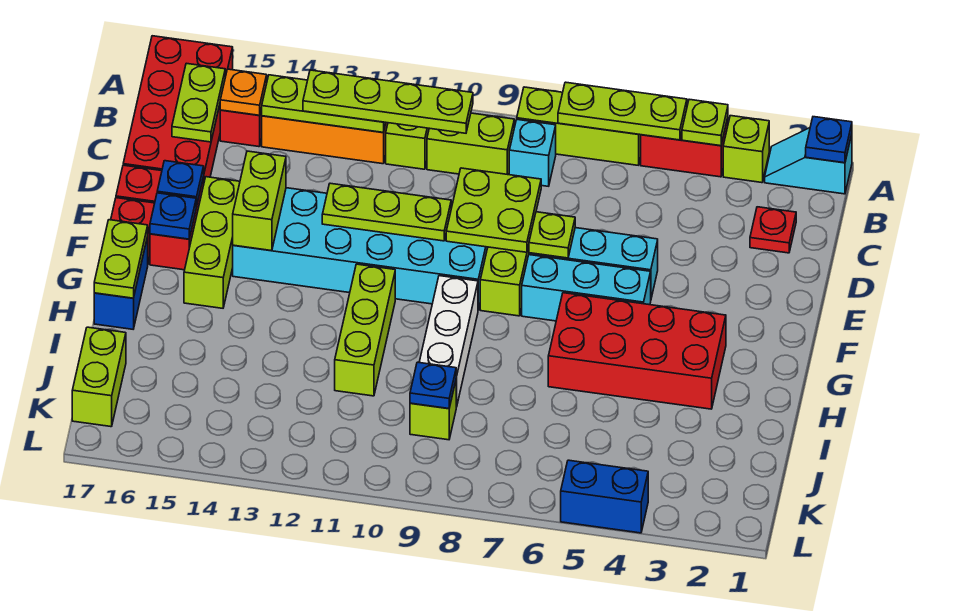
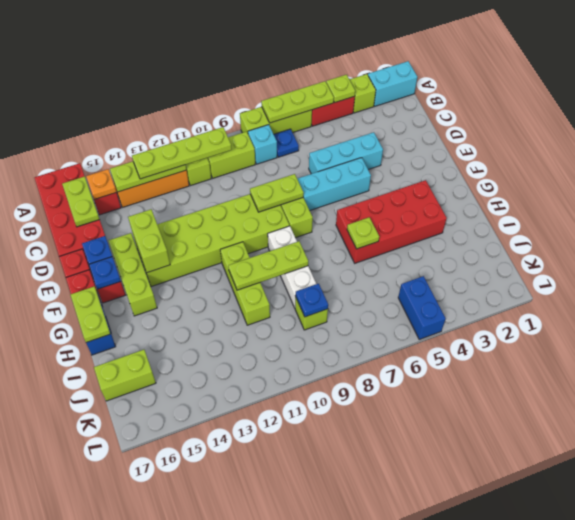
cyan slope A1:A2 level 1 top 1 -> cyan brick A1:A2 level 1
blue plate A1 level 2 -> blue plate B7 level 1
red plate C2 level 1 -> none
lime plate D8:E9 level 2 -> lime plate E8:E9 level 2
lime plate E7 level 2 -> lime plate H6 level 2
cyan brick E9:F14 level 1 -> lime brick E9:F14 level 1
lime plate E10:E12 level 2 -> lime plate H9:H11 level 2
cyan brick F5:F7 level 1 -> cyan brick D4:D6 level 1
lime brick J17:K17 level 1 -> lime brick J16:J17 level 1
blue brick L4:L5 level 1 -> blue brick K5:L5 level 1

